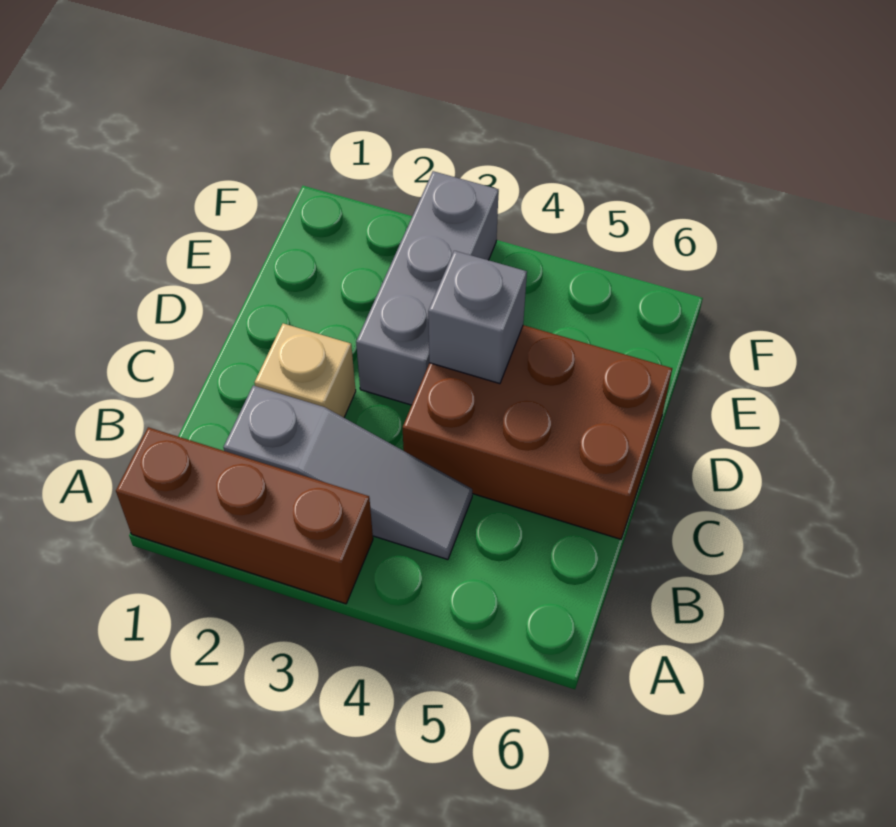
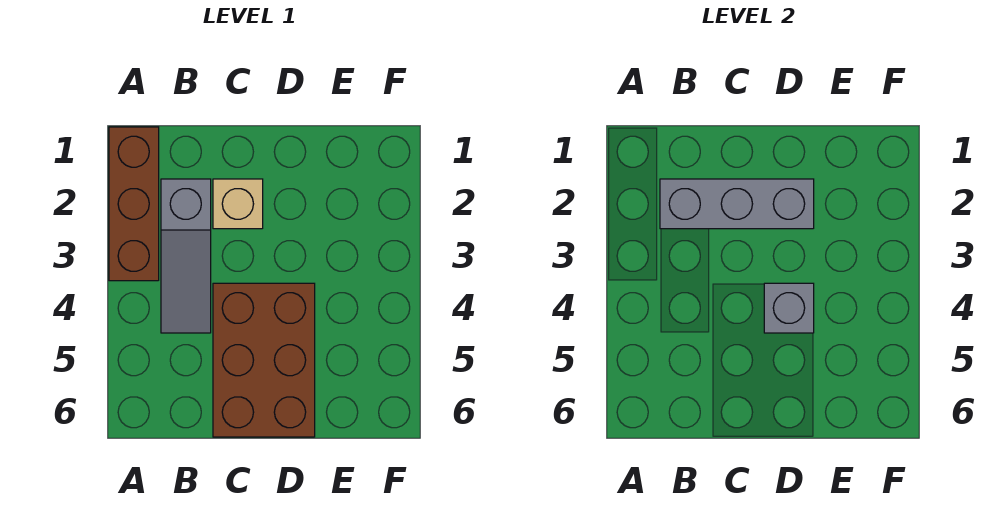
grey brick D3:F3 level 1 -> grey brick B2:D2 level 2

